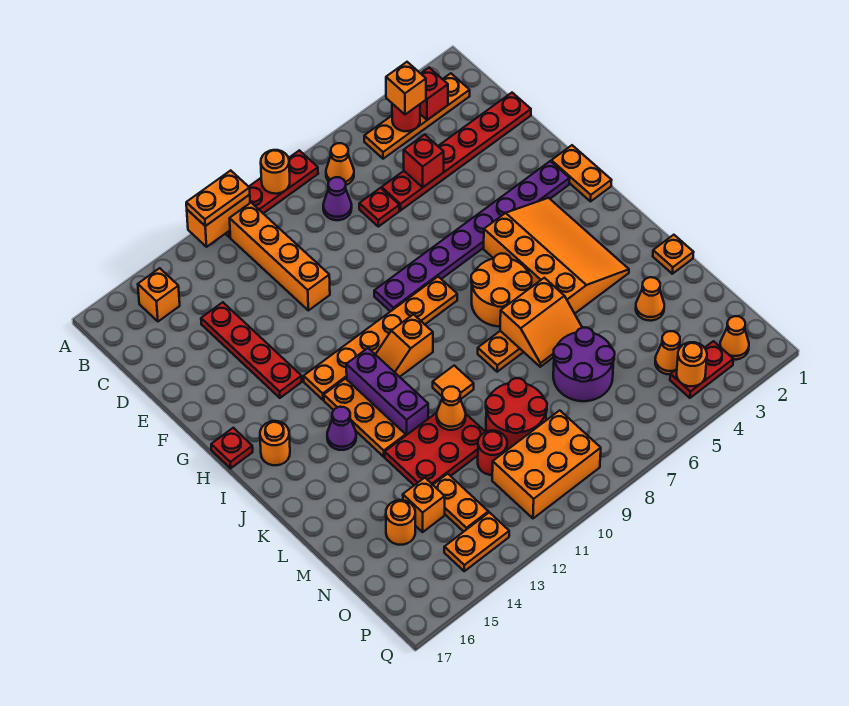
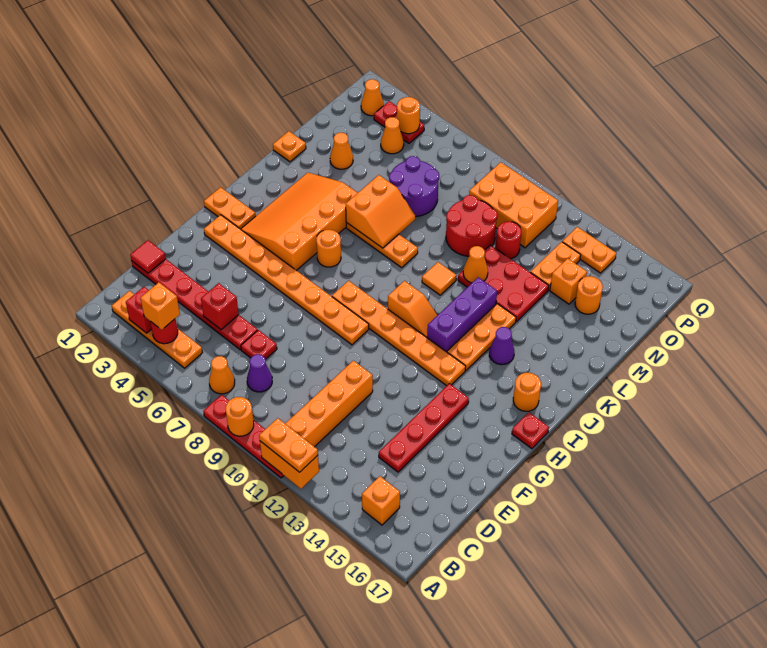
none -> red tile D1 level 2
orange plate G1:H1 level 1 -> orange plate H1:H2 level 1
purple plate G2:G9 level 1 -> orange plate G2:G9 level 1
orange round brick I6:J7 level 1 -> orange round brick I6 level 1
orange slope K6:L7 level 2 top K -> orange slope K6:L7 level 2 top 6

